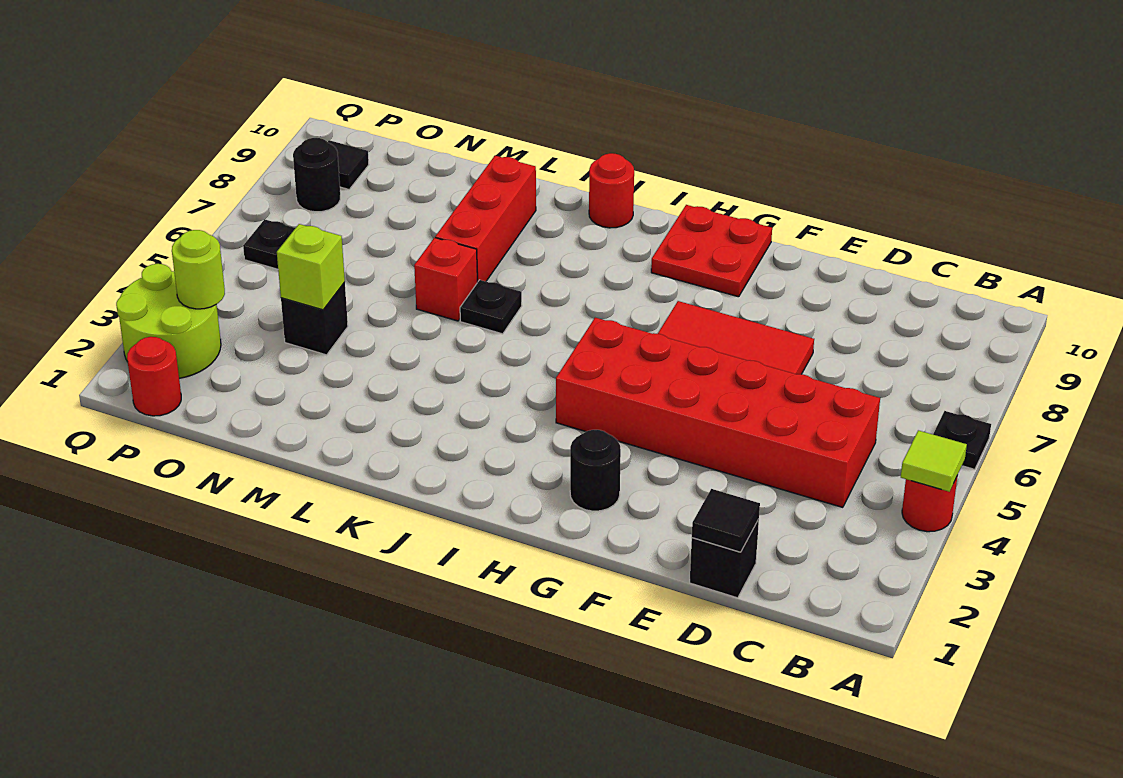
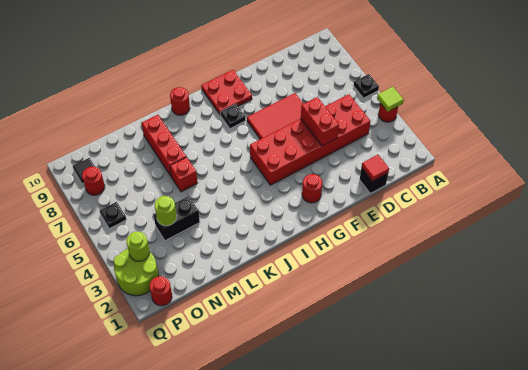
black tile D1 level 2 -> red tile D1 level 2
none -> red brick E4:E5 level 2
black round brick G2 level 1 -> red round brick G2 level 1
black plate K6 level 1 -> black plate H8 level 1
black brick N4 level 1 -> black brick M4:N4 level 1
lime brick N4 level 2 -> lime round brick N4 level 2
black round brick P8 level 1 -> red round brick P8 level 1

